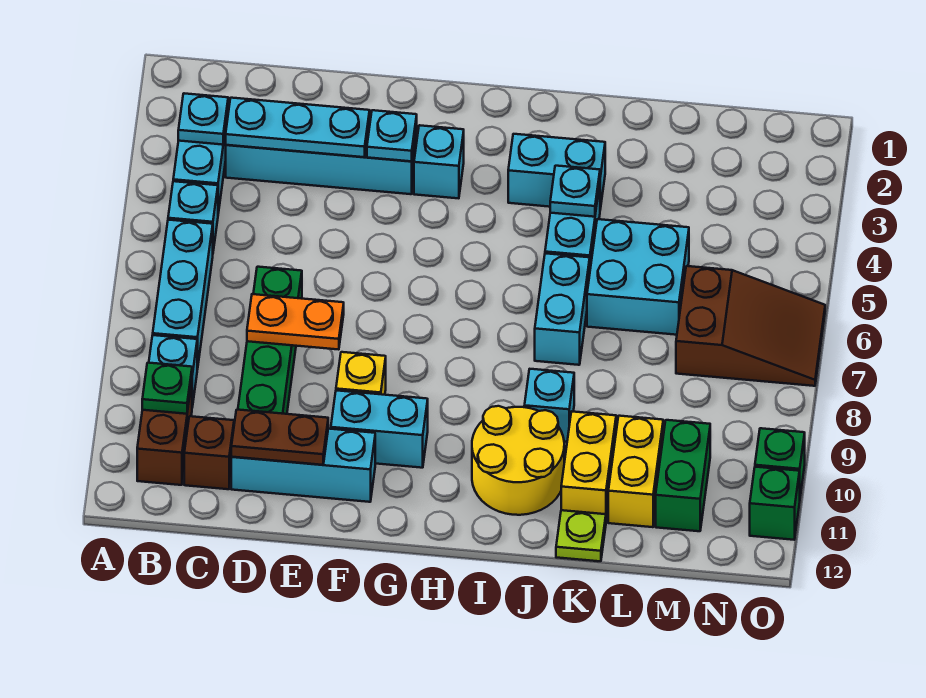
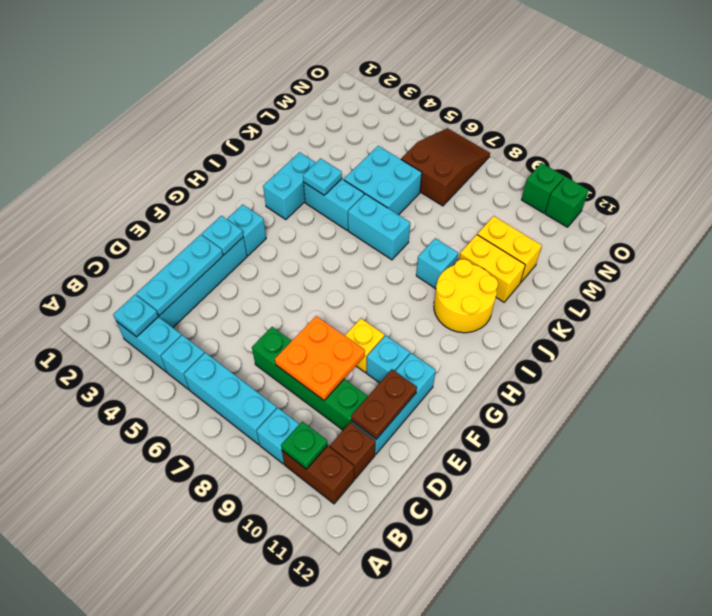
orange plate D8:E8 level 2 -> orange plate D8:E9 level 2
cyan brick F10:G10 level 1 -> cyan brick F10 level 1
lime plate K12 level 1 -> none
green brick M10:M11 level 1 -> none

